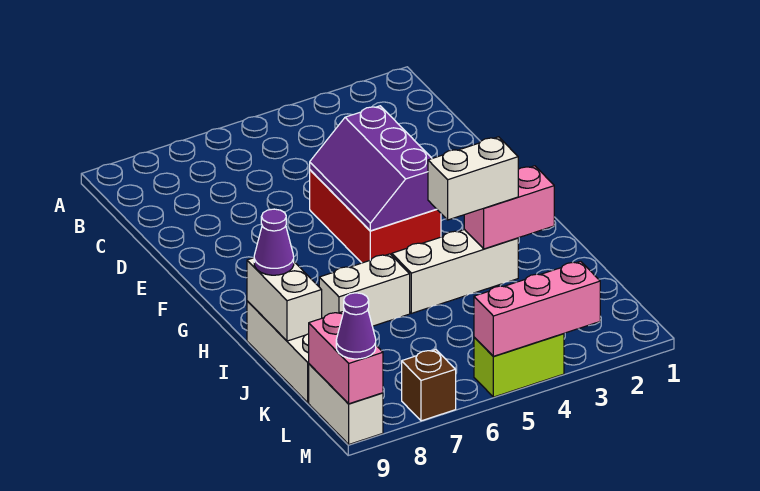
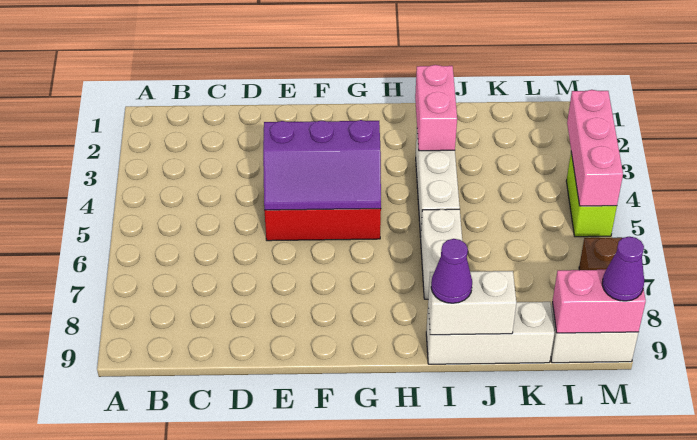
white brick I3:I4 level 3 -> none

